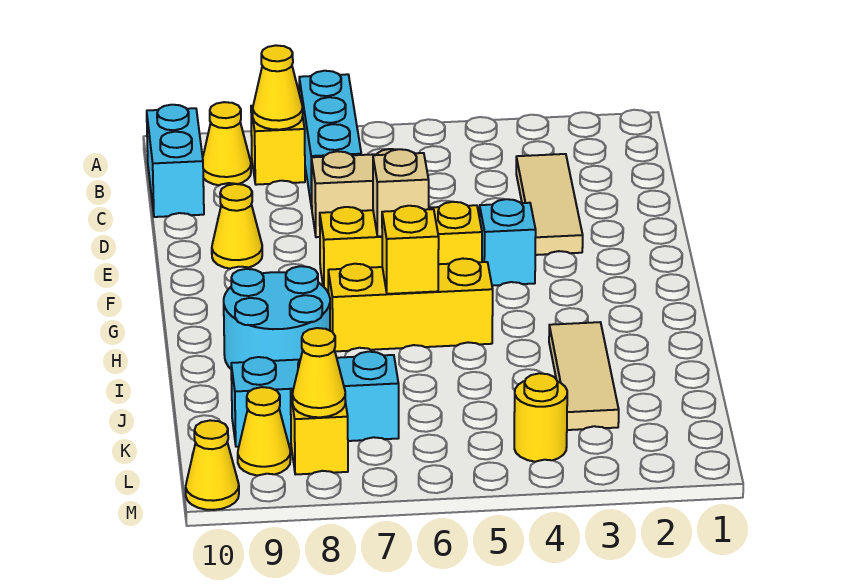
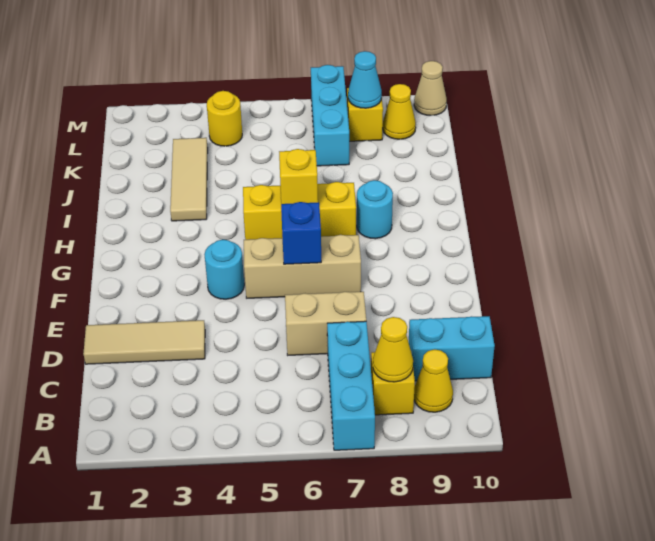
cyan brick B10:C10 level 1 -> cyan brick C9:C10 level 1
tan tile C3:E3 level 1 -> tan tile D1:D3 level 1
yellow cone E9 level 1 -> none
cyan brick F4 level 1 -> cyan round brick F4 level 1
yellow brick F5:F7 level 1 -> tan brick F5:F7 level 1
tan brick F6 level 2 -> blue brick F6 level 2
cyan round brick H8:I9 level 1 -> cyan round brick H8 level 1
cyan brick K7:K9 level 1 -> cyan brick K7:M7 level 1
yellow cone L8 level 2 -> cyan cone L8 level 2
yellow cone M10 level 1 -> tan cone M10 level 1

